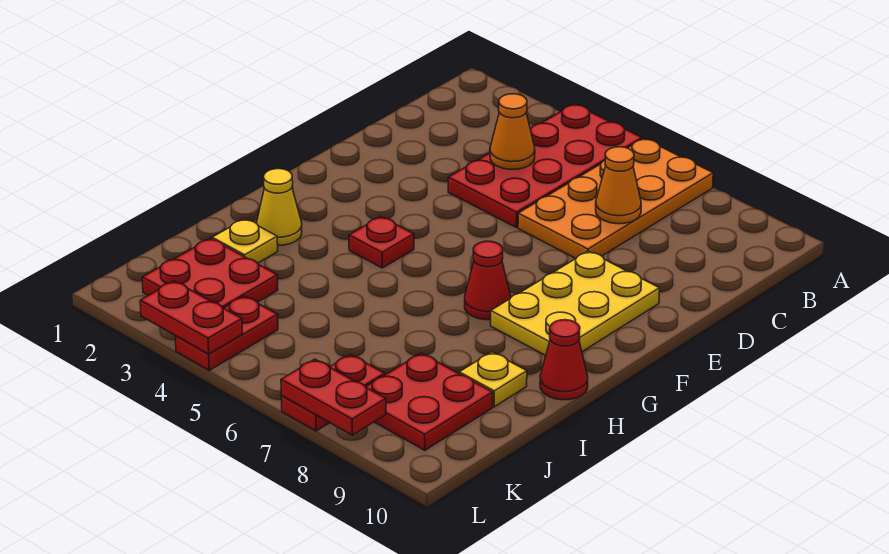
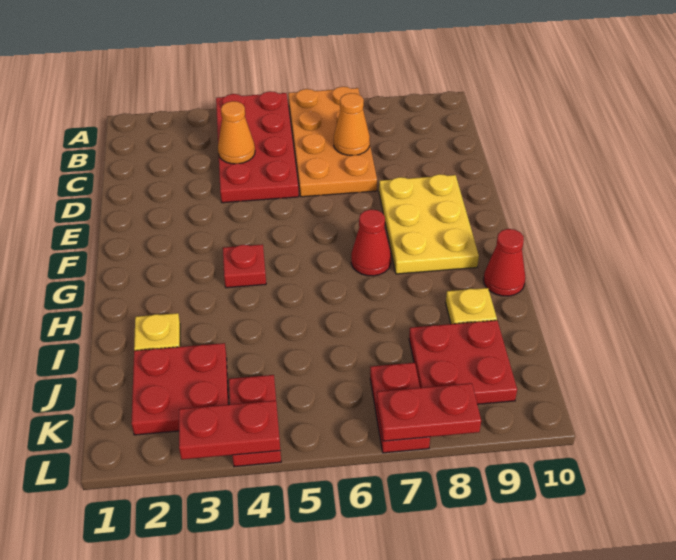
yellow cone H2 level 1 -> none

